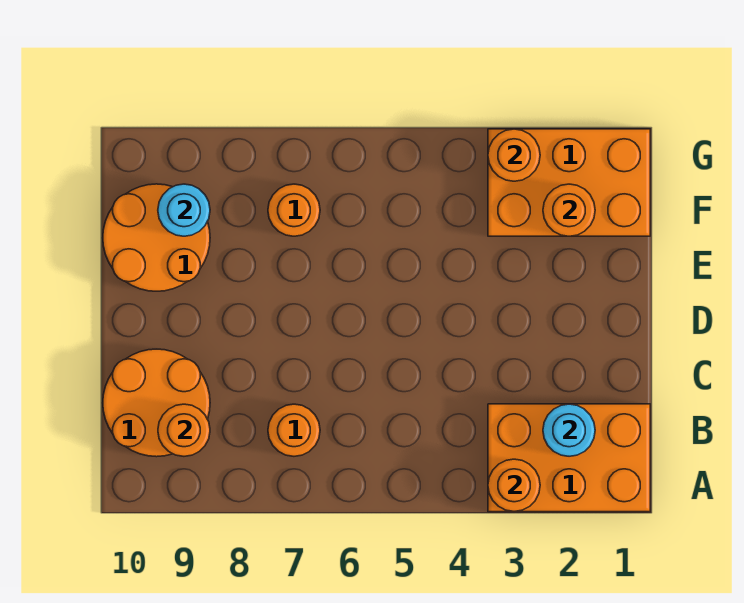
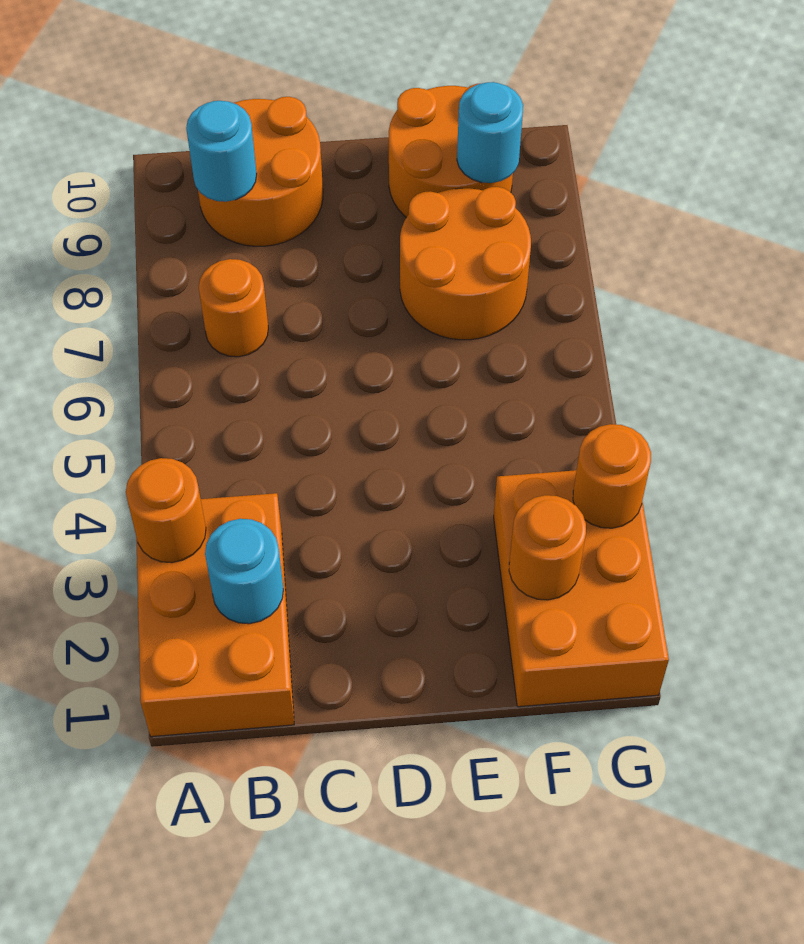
orange round brick B9 level 2 -> cyan round brick B9 level 2
orange round brick F7 level 1 -> orange round brick E7:F8 level 1

